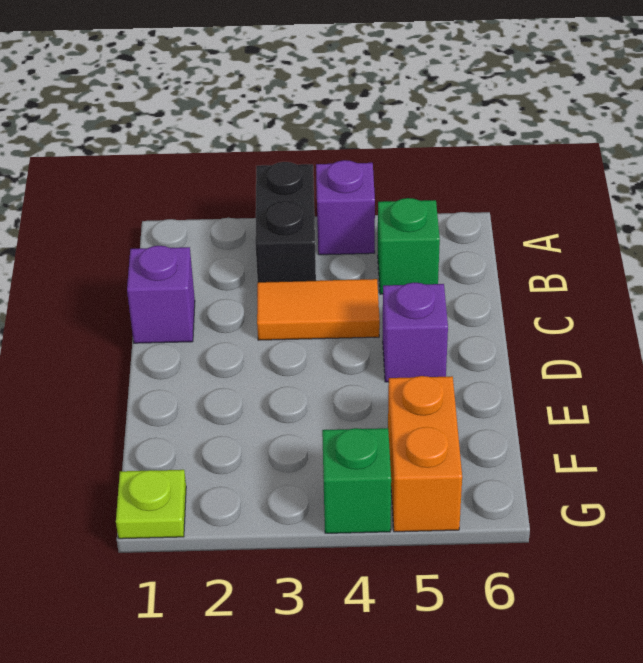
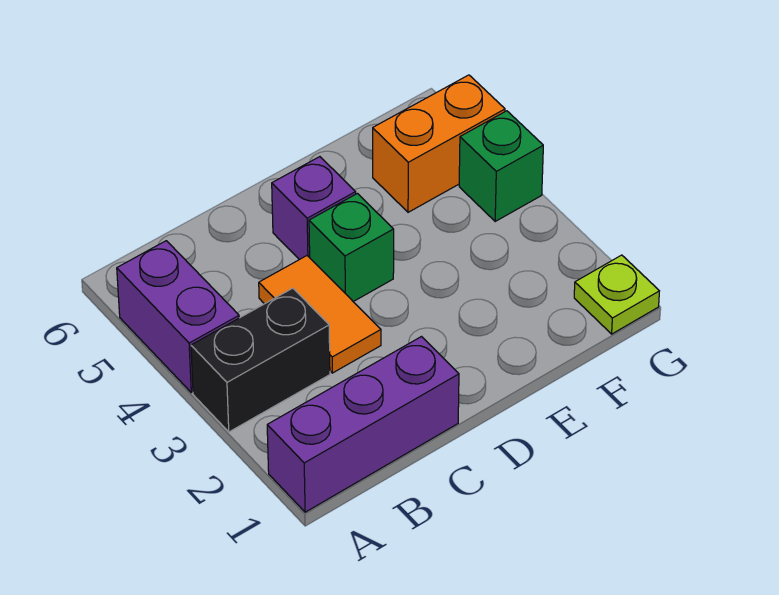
purple brick A4 level 1 -> purple brick A4:A5 level 1
green brick B5 level 1 -> green brick D4 level 1
purple brick C1 level 1 -> purple brick A1:C1 level 1

